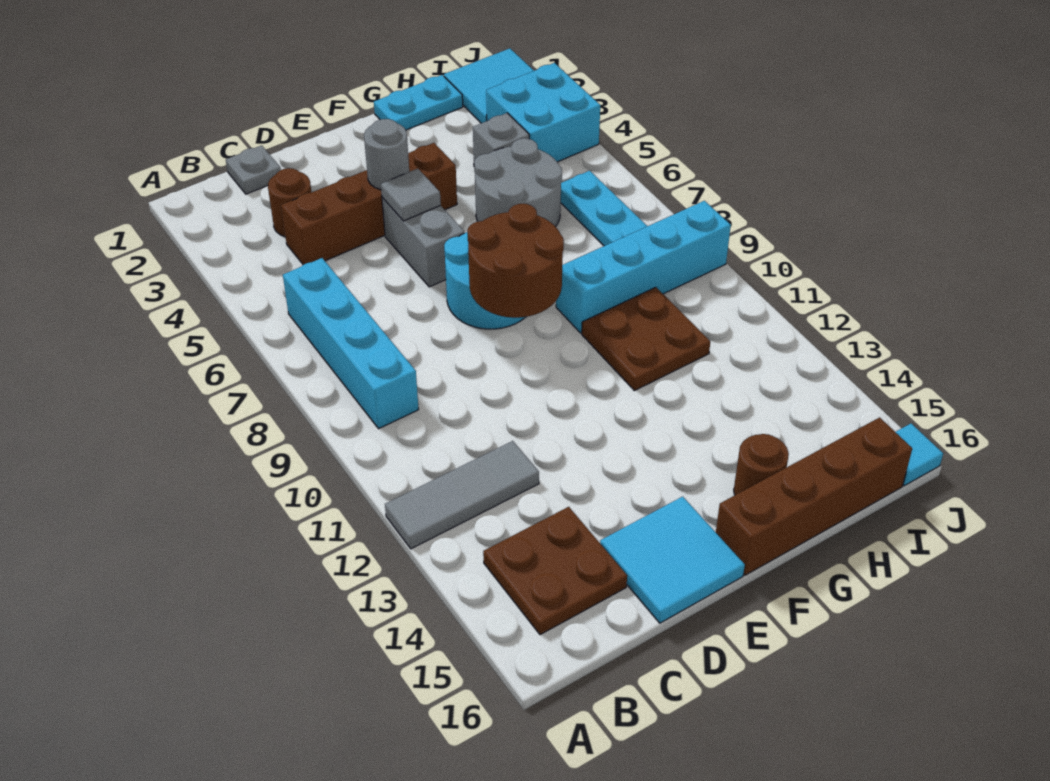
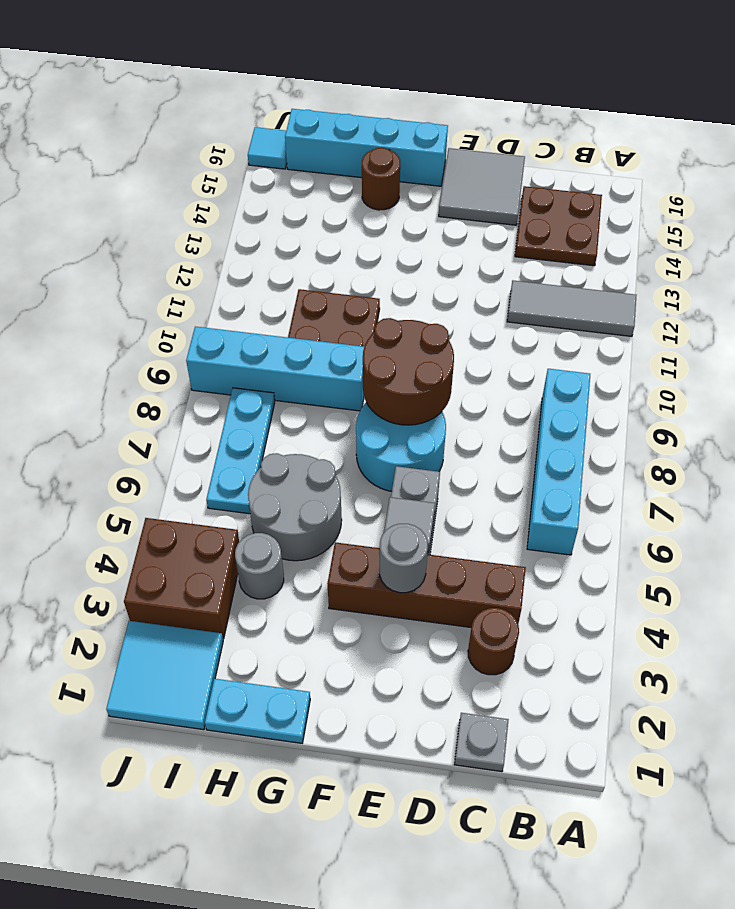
cyan tile D15:E16 level 1 -> grey tile D15:E16 level 1
brown brick F16:I16 level 1 -> cyan brick F16:I16 level 1
grey brick H4 level 1 -> grey round brick H4 level 1
cyan brick I3:J4 level 1 -> brown brick I3:J4 level 1

